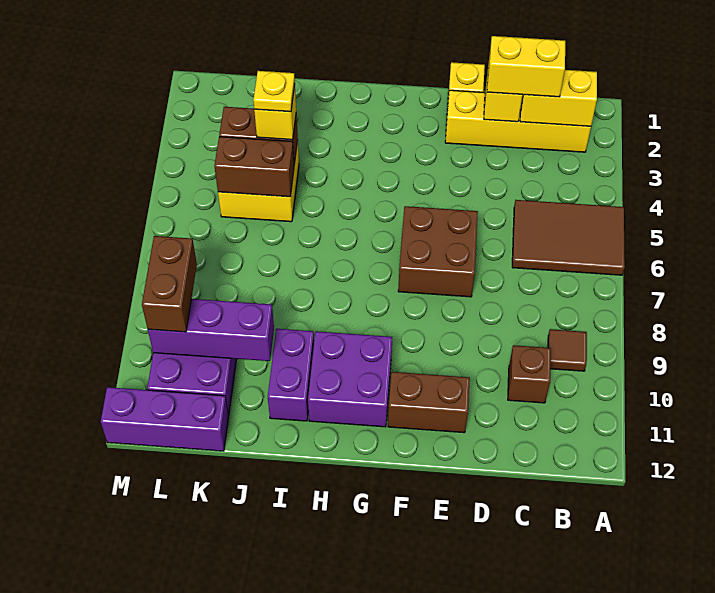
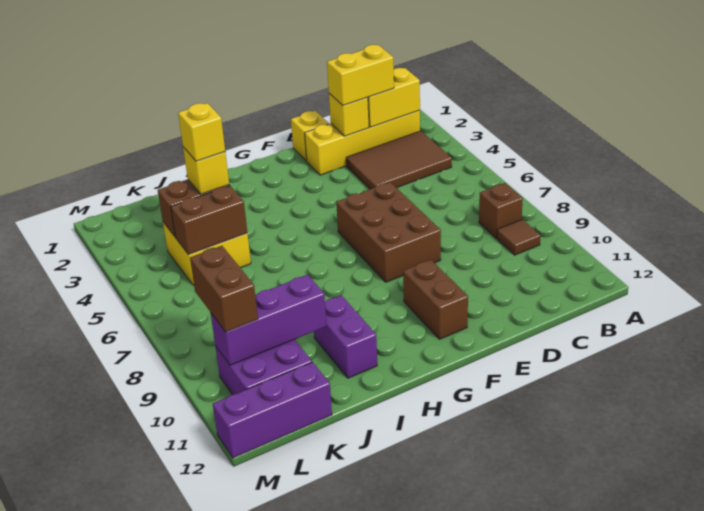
brown tile A5:C6 level 1 -> brown tile B3:D4 level 1
brown brick C10 level 1 -> brown brick B8 level 1
brown brick E6:F7 level 1 -> brown brick E6:F8 level 1
brown brick E11:F11 level 1 -> brown brick F10:F11 level 1
purple brick G10:H11 level 1 -> none
yellow plate J4 level 4 -> yellow brick J4 level 4

